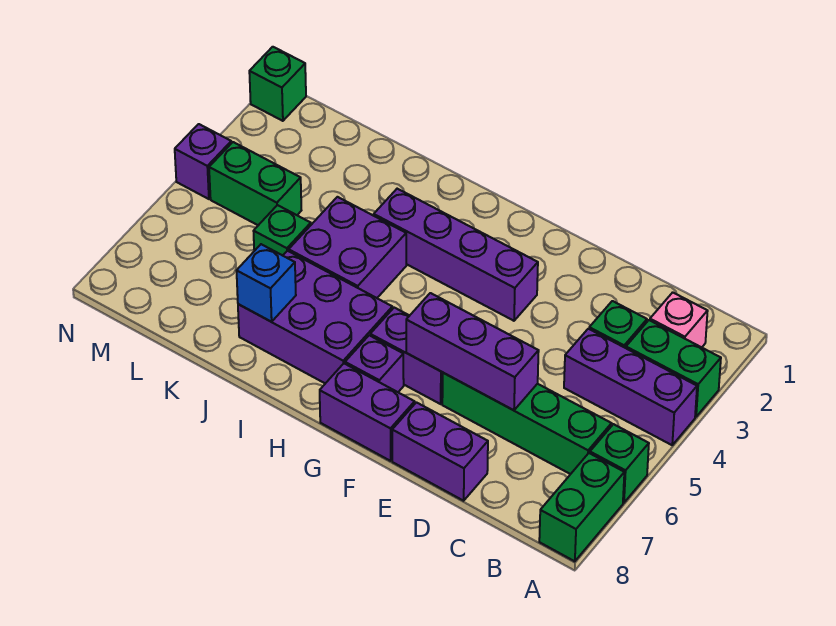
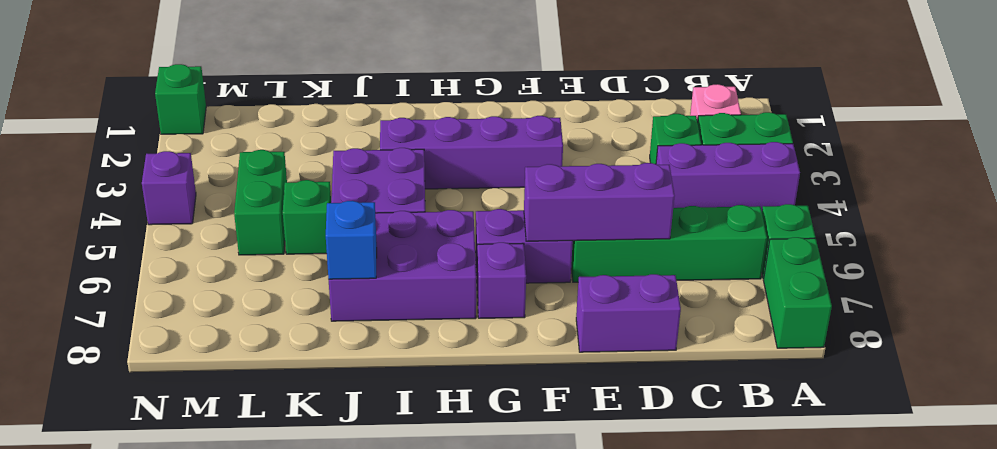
purple brick F8:G8 level 1 -> none
green brick L4:M4 level 1 -> green brick L4:L5 level 1

